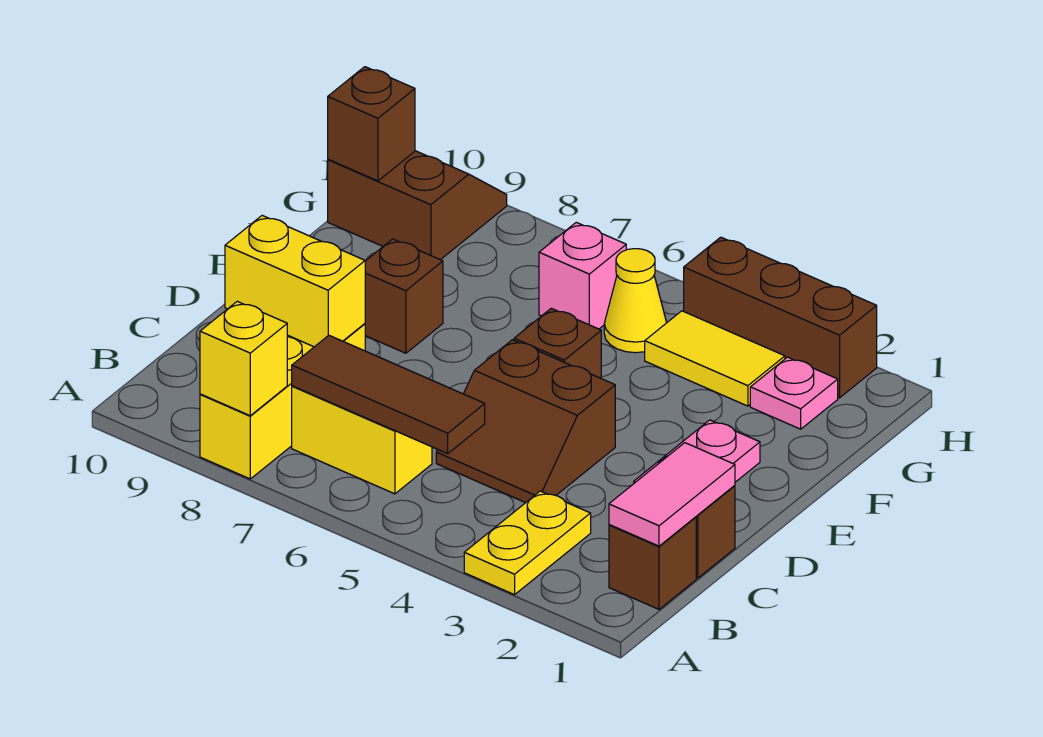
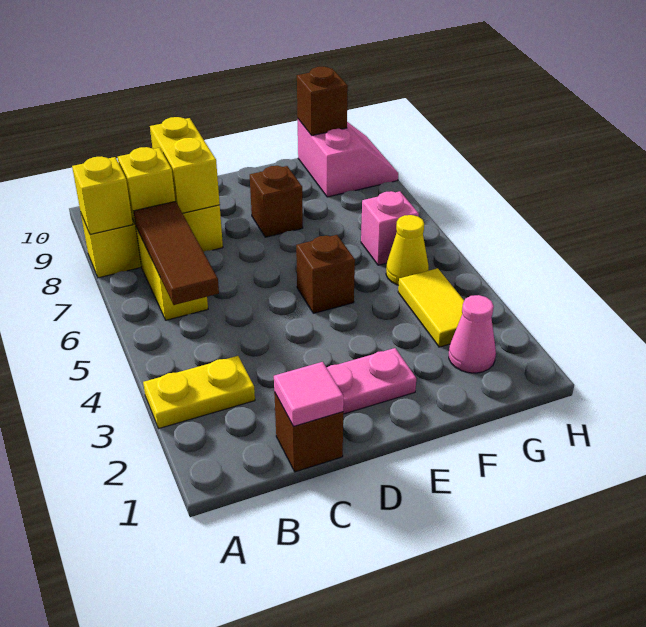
brown brick B1 level 1 -> none
pink tile B1:C1 level 2 -> pink tile C1 level 2
none -> yellow brick B8 level 2
brown slope C4:D5 level 1 top D -> none
pink plate G2 level 1 -> pink cone G2 level 1
brown slope G9:H10 level 1 top G -> pink slope G9:H10 level 1 top G
brown brick H2:H4 level 1 -> none

